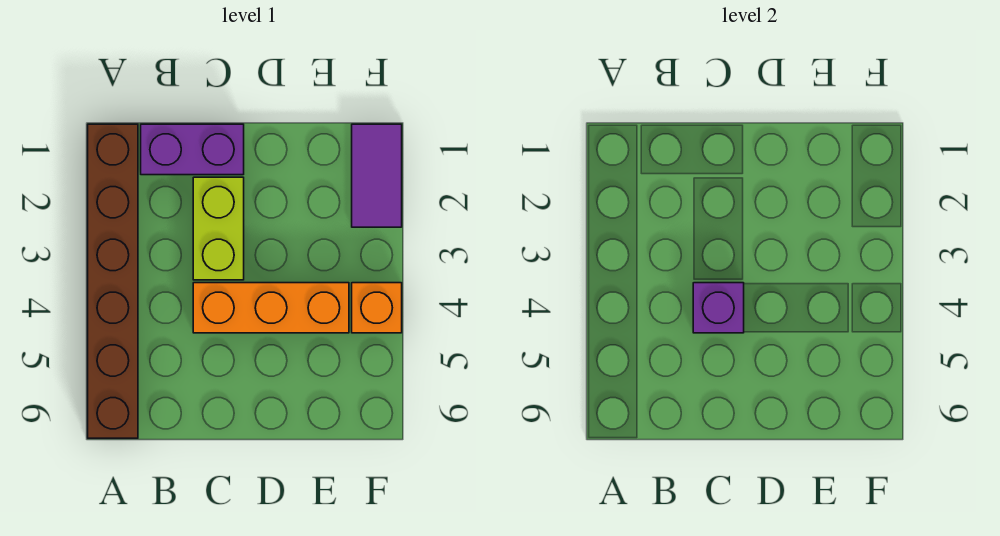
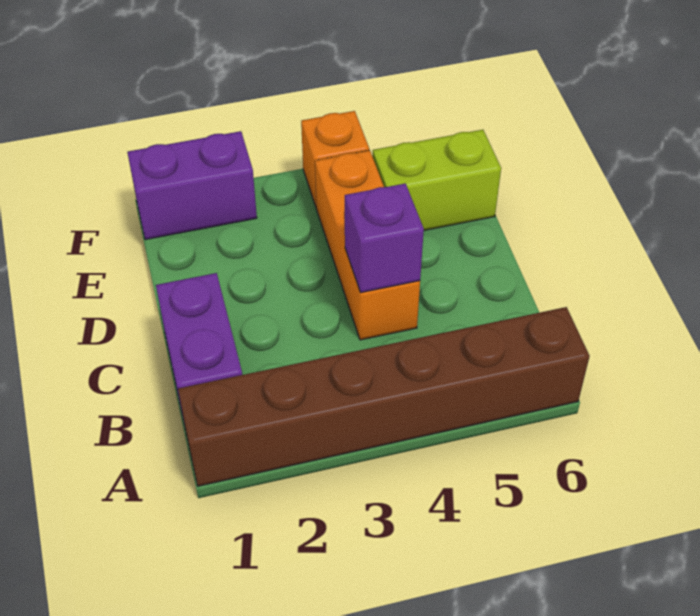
lime brick C2:C3 level 1 -> lime brick E5:E6 level 1
purple tile F1:F2 level 1 -> purple brick F1:F2 level 1

